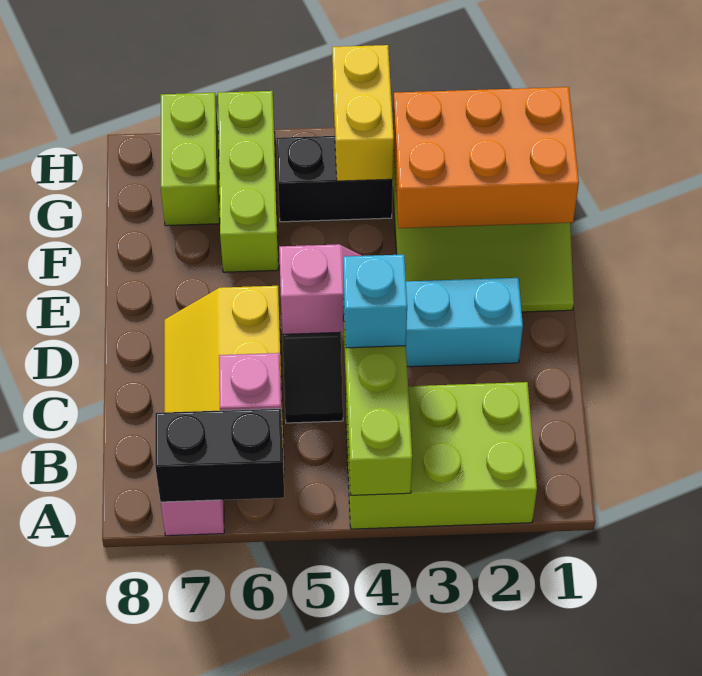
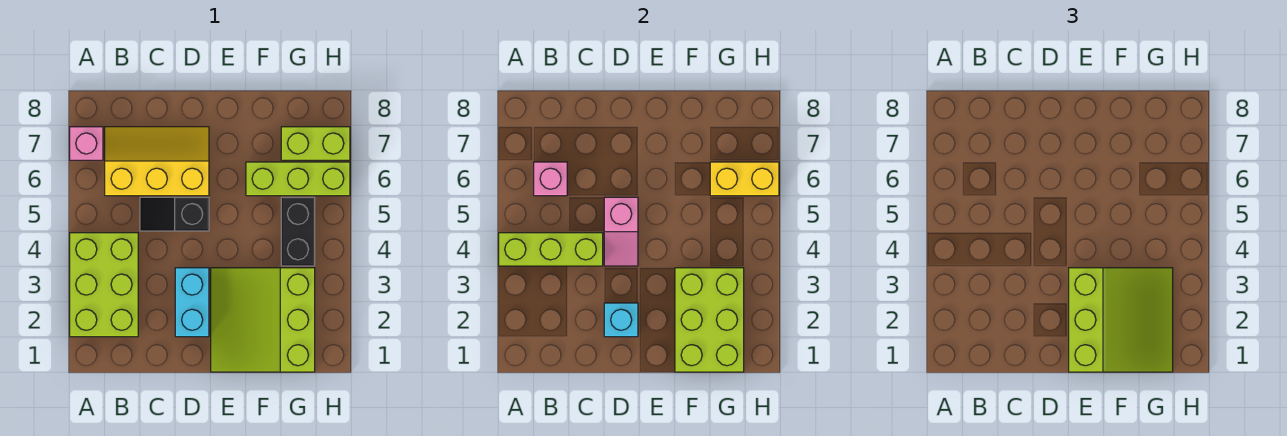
black brick A6:A7 level 2 -> none
cyan brick C4 level 3 -> cyan brick D2 level 2
none -> lime slope E1:G3 level 3 top E
orange brick F1:G3 level 2 -> lime brick F1:G3 level 2
yellow brick G4:H4 level 2 -> yellow brick G6:H6 level 2

